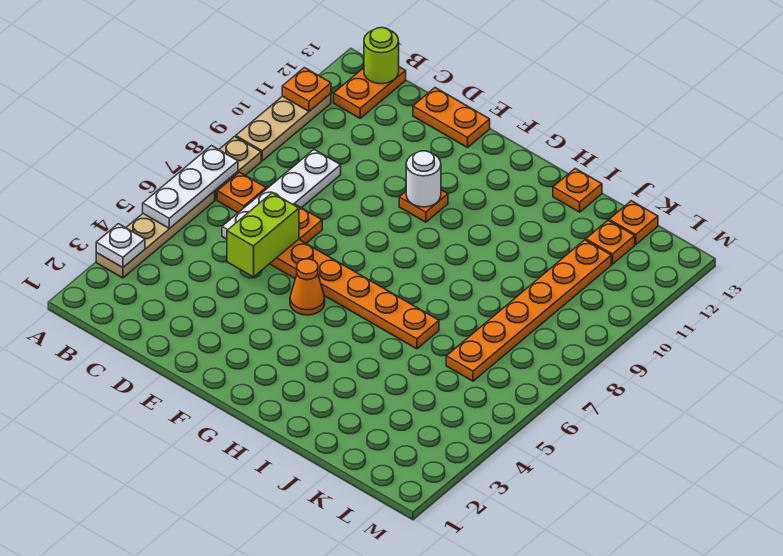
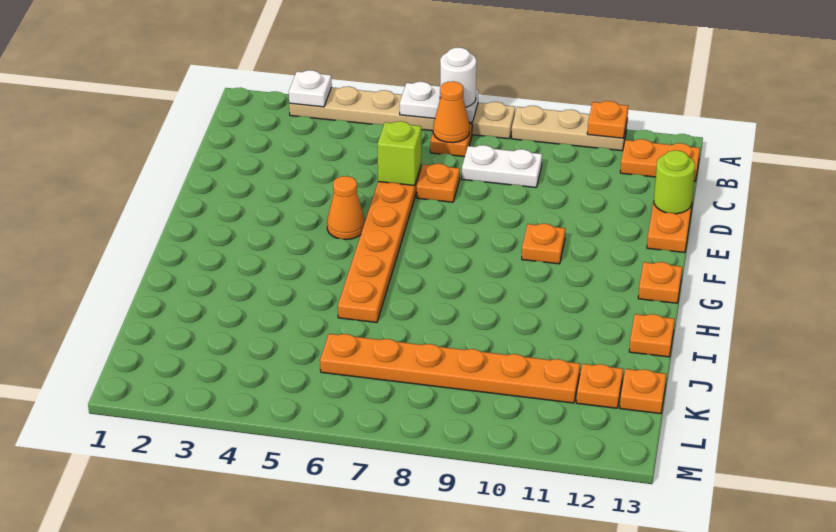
white plate A5:A7 level 2 -> white plate A6:A7 level 2
none -> orange cone B7 level 2
lime round brick B13 level 2 -> lime round brick D13 level 2
white plate C6:C9 level 1 -> white plate C8:C9 level 1
lime brick D5:D6 level 2 -> lime brick D6 level 2
white round brick F10 level 2 -> white round brick A7 level 3
none -> orange plate G13 level 1

